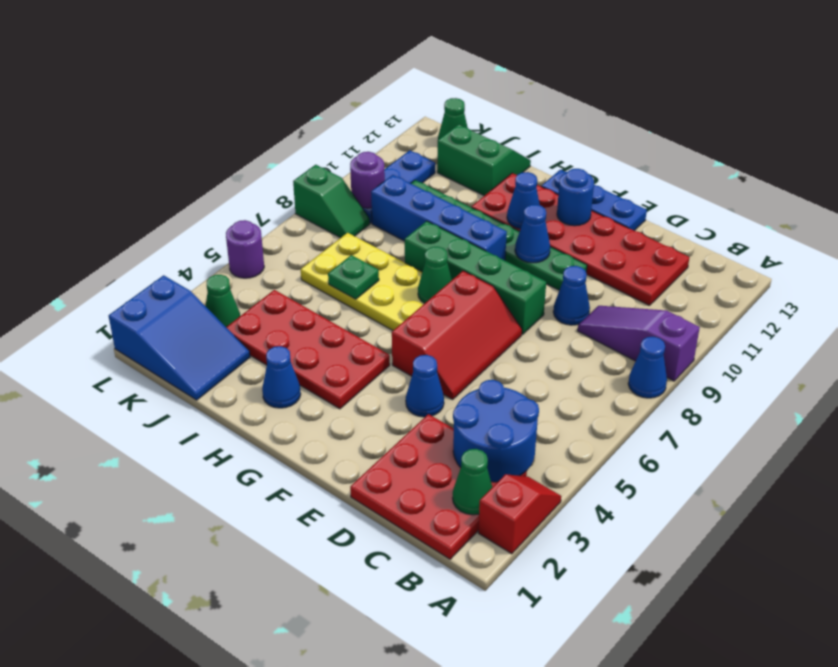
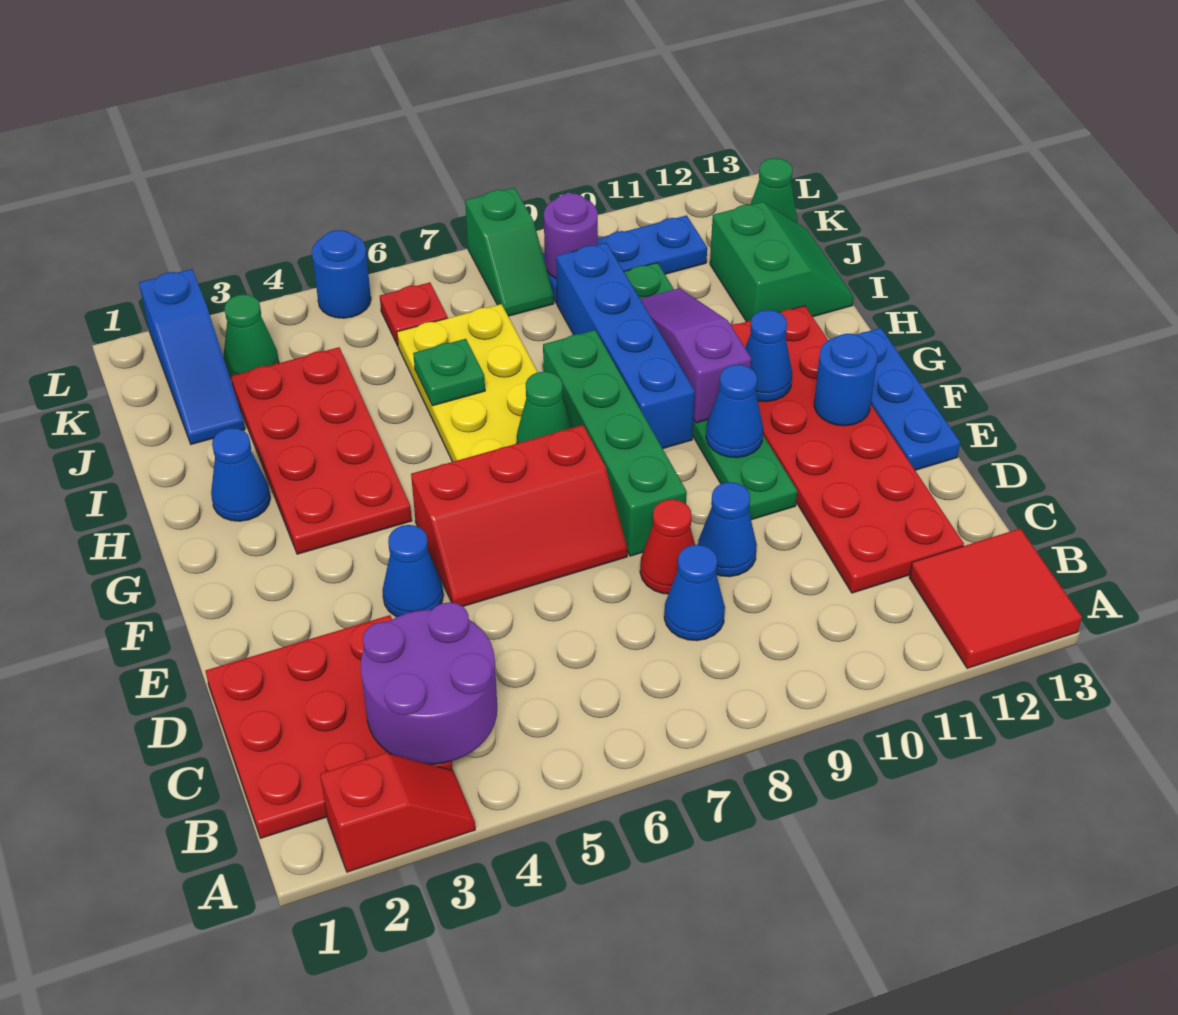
blue cone A8 level 1 -> blue cone C8 level 1
purple slope A9:C9 level 1 top A -> purple slope G10:I10 level 2 top G
none -> red tile A12:B13 level 1
green cone B2 level 2 -> none
blue round brick B3:C4 level 2 -> purple round brick B3:C4 level 2
none -> red cone D8 level 1
blue slope J1:L2 level 1 top L -> blue slope J2:L2 level 1 top L
none -> red plate K6 level 1
purple round brick L5 level 1 -> blue round brick L5 level 1

